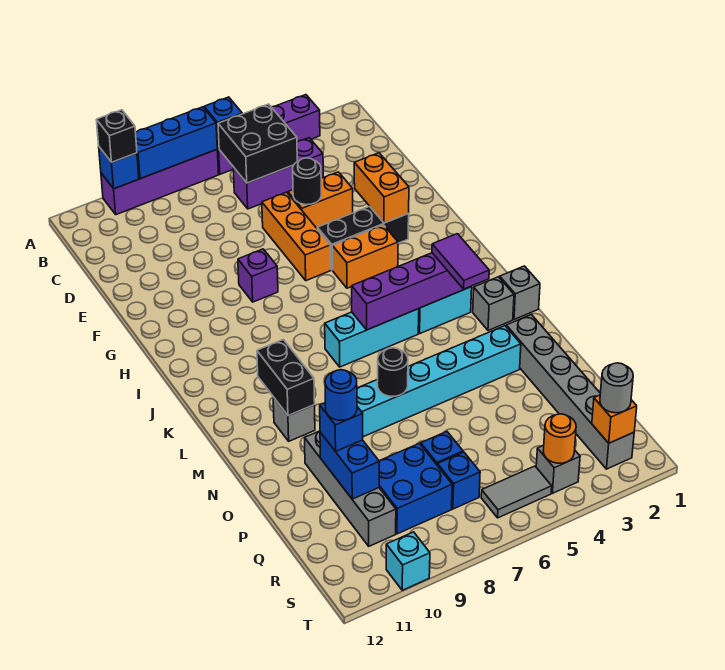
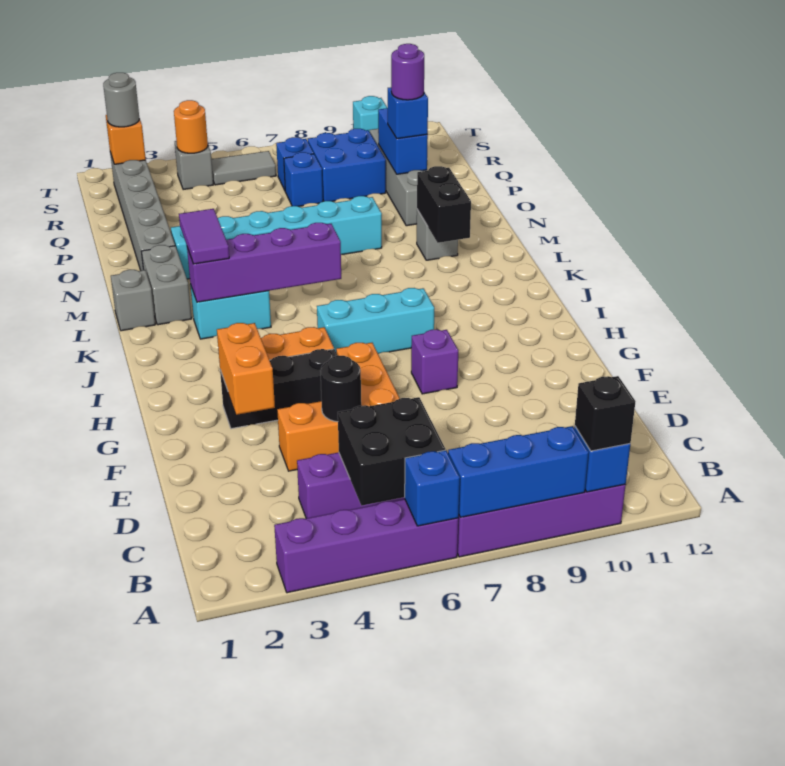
cyan brick K5:K7 level 1 -> cyan brick I6:I8 level 1
grey brick L2 level 1 -> grey brick L2:M2 level 1
black round brick N7 level 2 -> none
blue round brick P10 level 4 -> purple round brick P10 level 4

